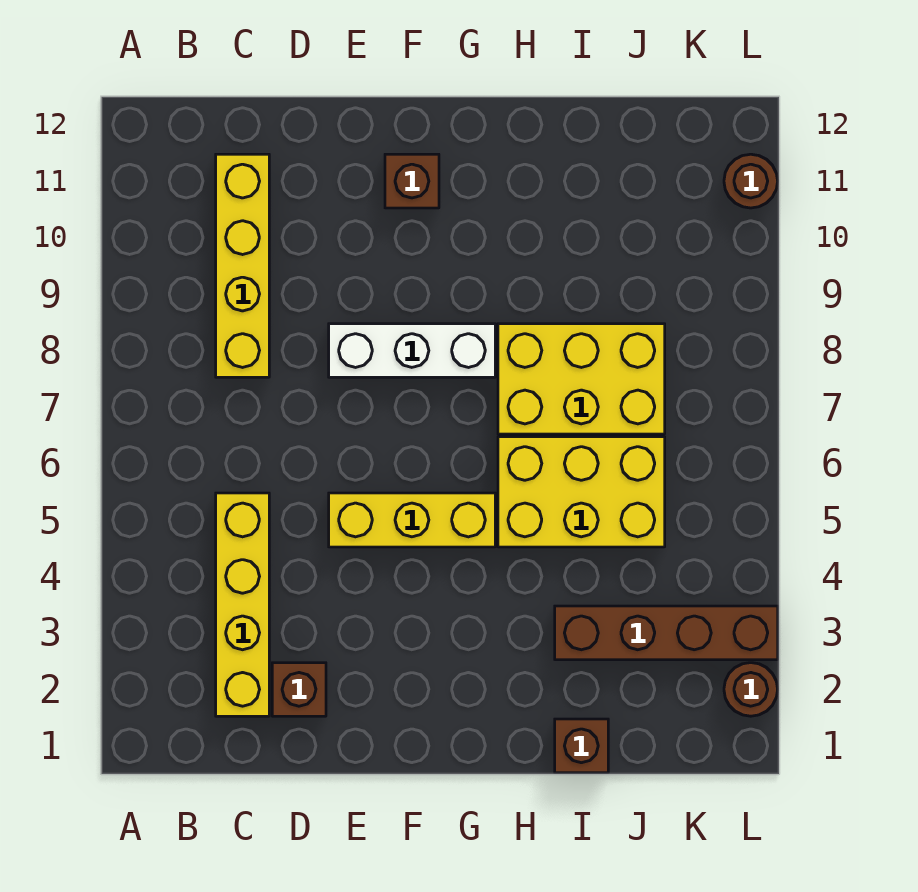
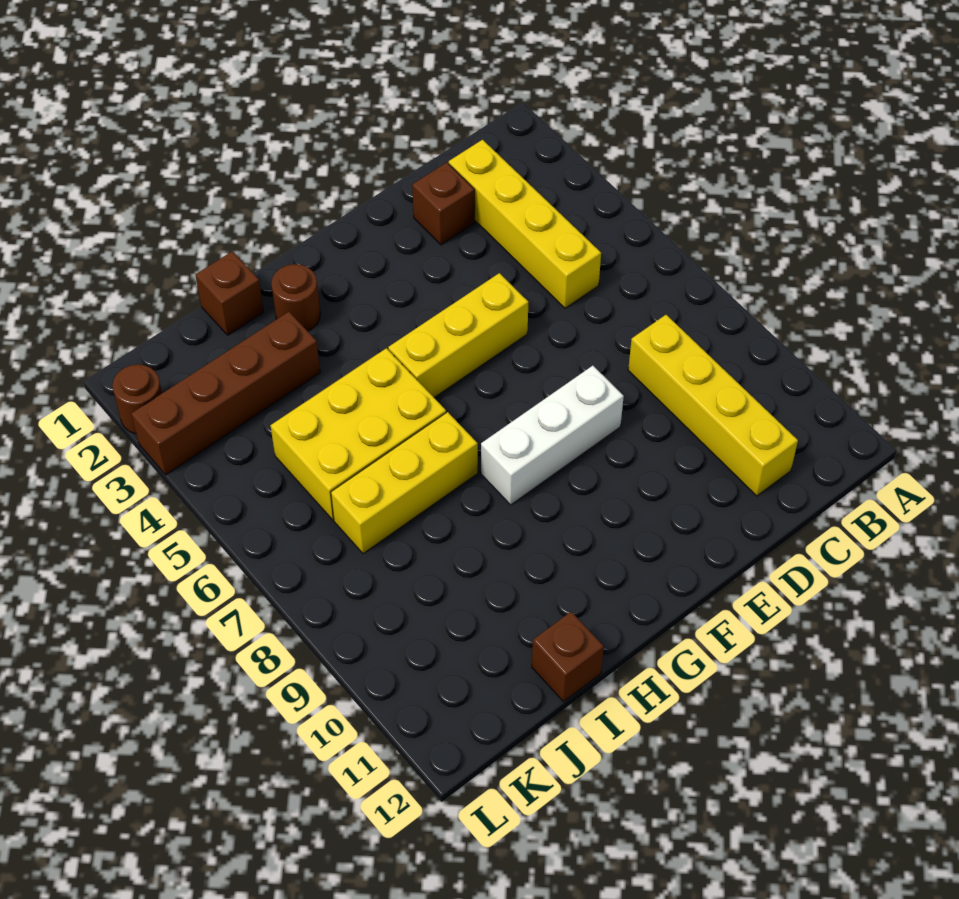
brown brick F11 level 1 -> brown brick I12 level 1
yellow brick H7:J8 level 1 -> yellow brick H7:J7 level 1
brown round brick L11 level 1 -> brown round brick H2 level 1

